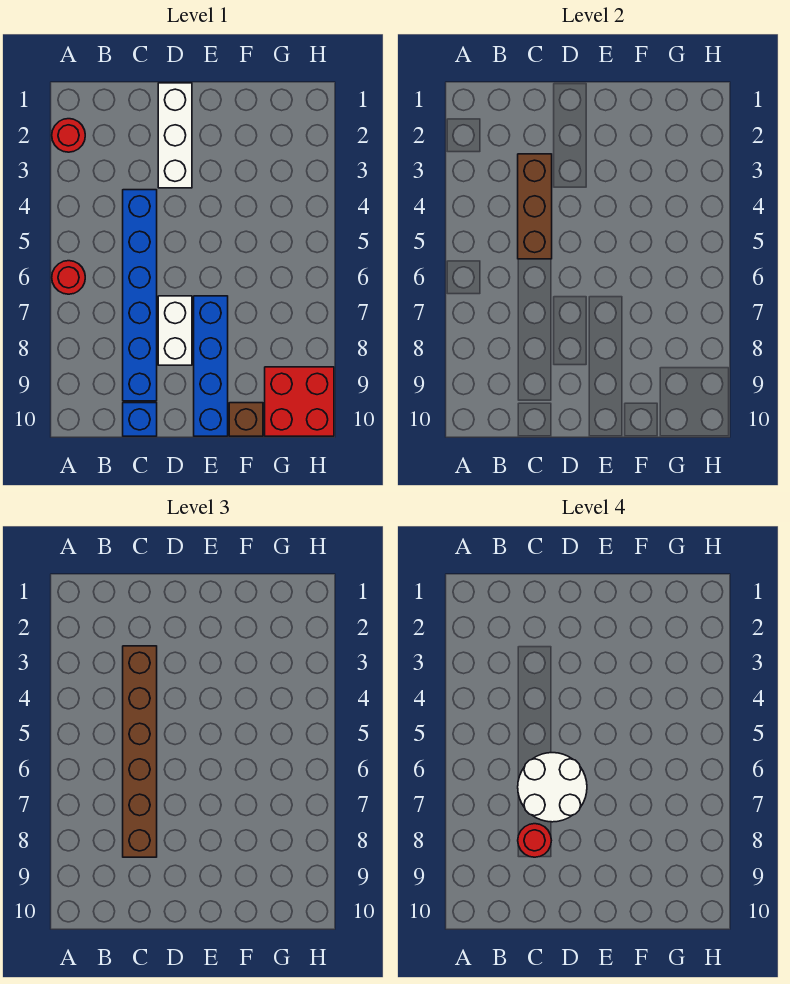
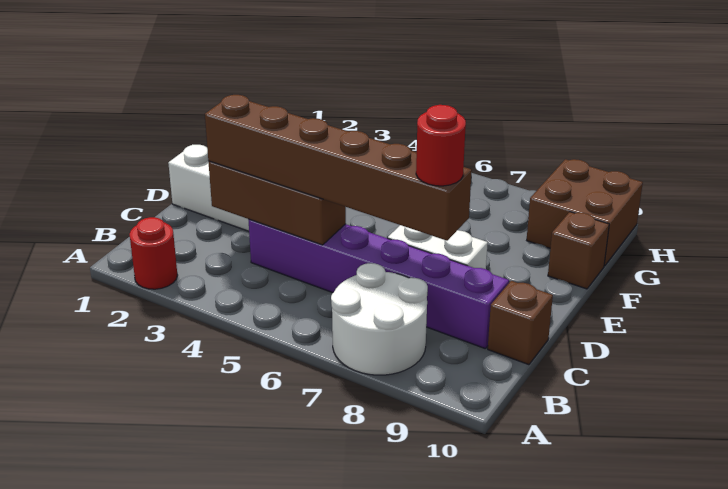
red round brick A6 level 1 -> none
blue brick C4:C9 level 1 -> purple brick C4:C9 level 1
white round brick C6:D7 level 4 -> white round brick A7:B8 level 1
blue brick C10 level 1 -> brown brick C10 level 1
blue brick E7:E10 level 1 -> none
red brick G9:H10 level 1 -> brown brick G9:H10 level 1

